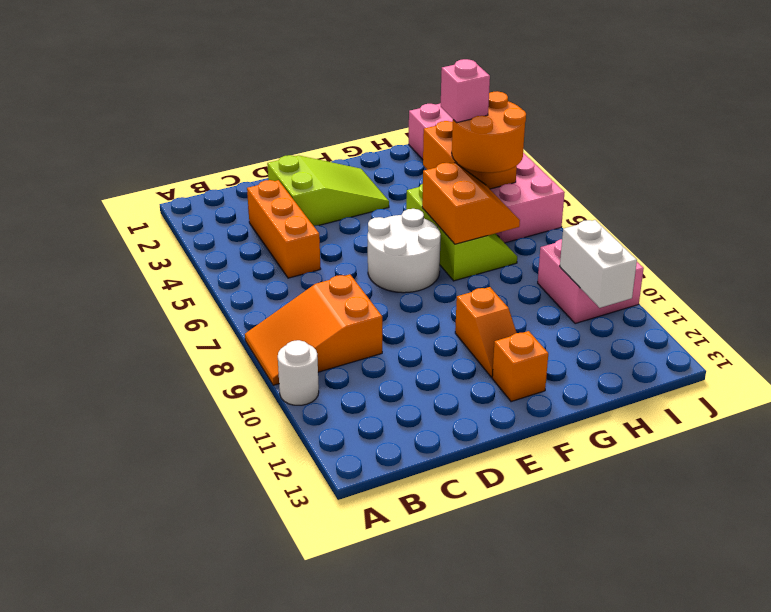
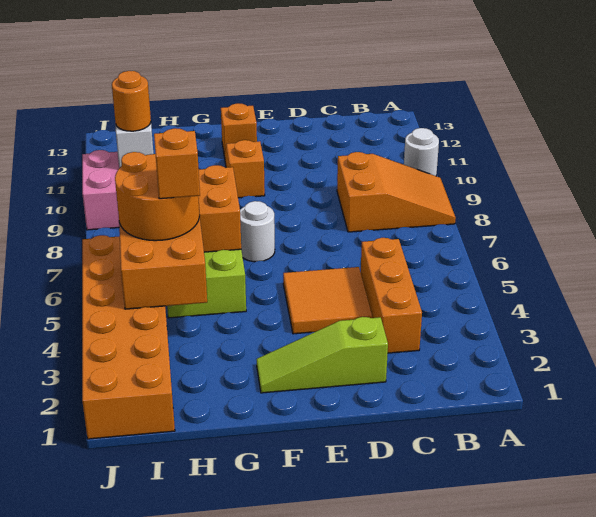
lime slope D2:F3 level 1 top D -> lime slope D2:F2 level 1 top D
none -> orange tile D4:E5 level 1
white round brick E6:F7 level 1 -> white round brick F7 level 1
pink brick H5 level 4 -> orange brick H5 level 4
pink brick I1:J6 level 1 -> orange brick I1:J6 level 1
none -> orange round brick I10 level 3

